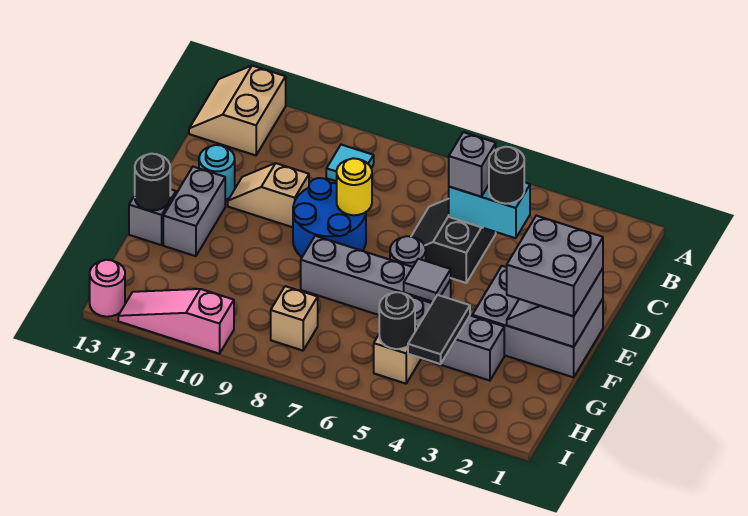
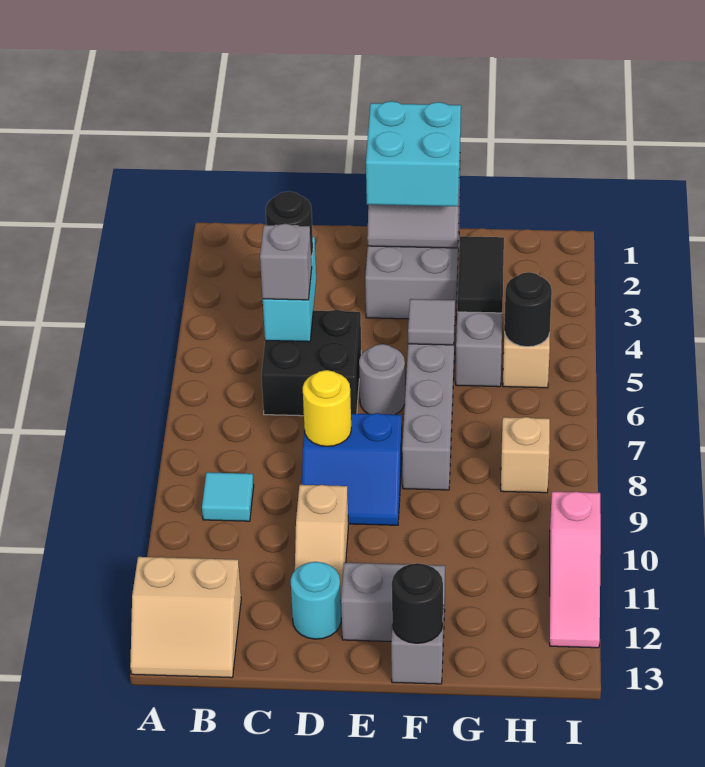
black slope C5:D6 level 1 top 5 -> black brick C5:D6 level 1
blue round brick D8:E9 level 1 -> blue slope D8:E9 level 1 top 8
grey brick E1:F2 level 3 -> cyan brick E1:F2 level 3
black tile G4:H4 level 2 -> black tile G3:G4 level 2
pink round brick I13 level 1 -> none

